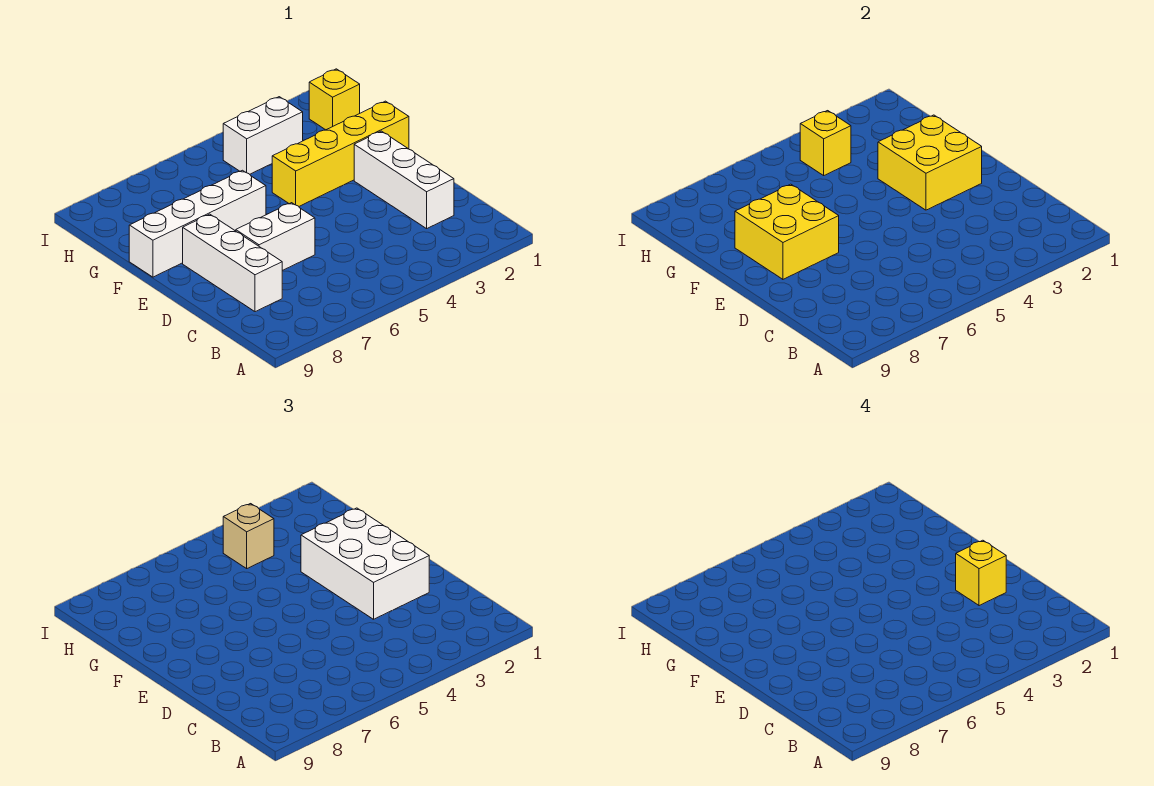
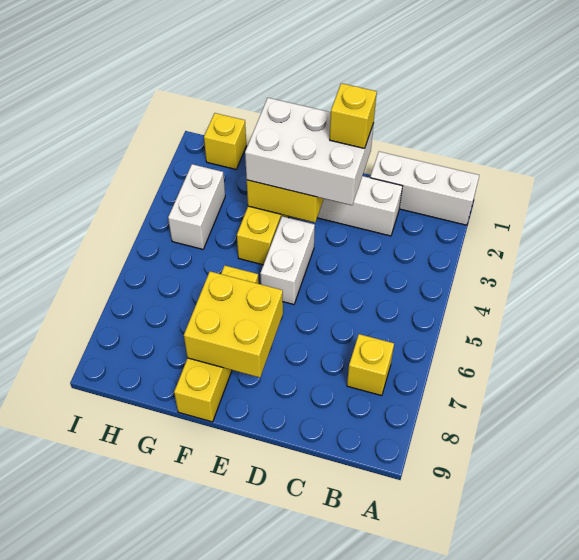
white brick C8:E8 level 1 -> white brick A1:C1 level 1
white brick D6:D7 level 1 -> white brick E4:E5 level 1
white brick F6:F9 level 1 -> yellow brick F6:F9 level 1
yellow brick H4 level 2 -> yellow brick B7 level 1
tan brick H4 level 3 -> none

